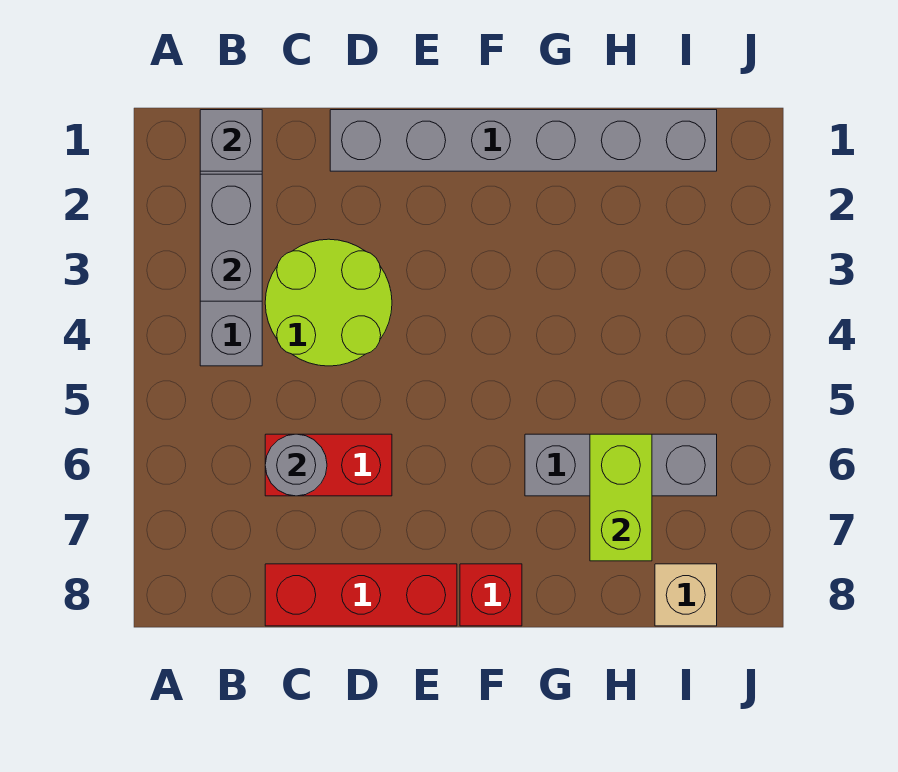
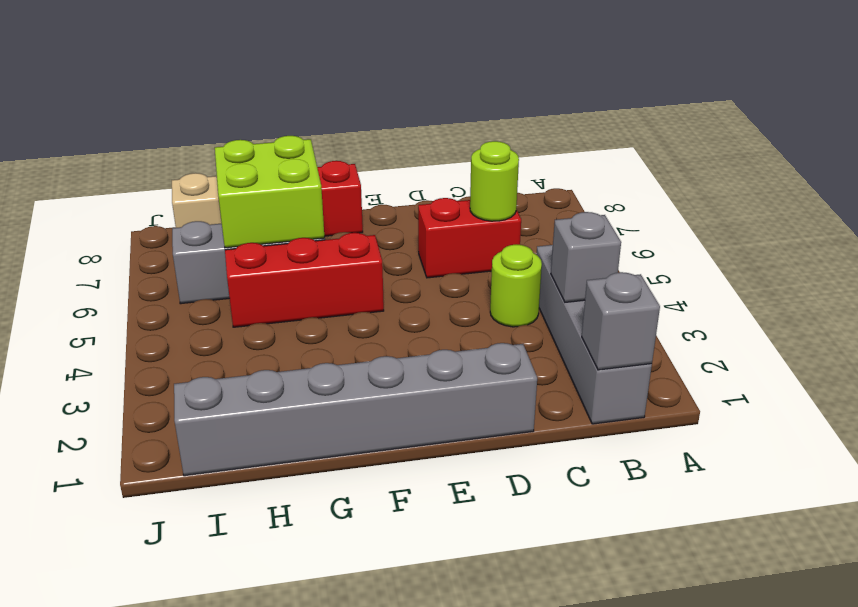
grey brick B2:B3 level 2 -> grey brick B3 level 2
lime round brick C3:D4 level 1 -> lime round brick C4 level 1
grey round brick C6 level 2 -> lime round brick C6 level 2
red brick C8:E8 level 1 -> red brick F5:H5 level 1
lime brick H6:H7 level 2 -> lime brick G6:H7 level 2

